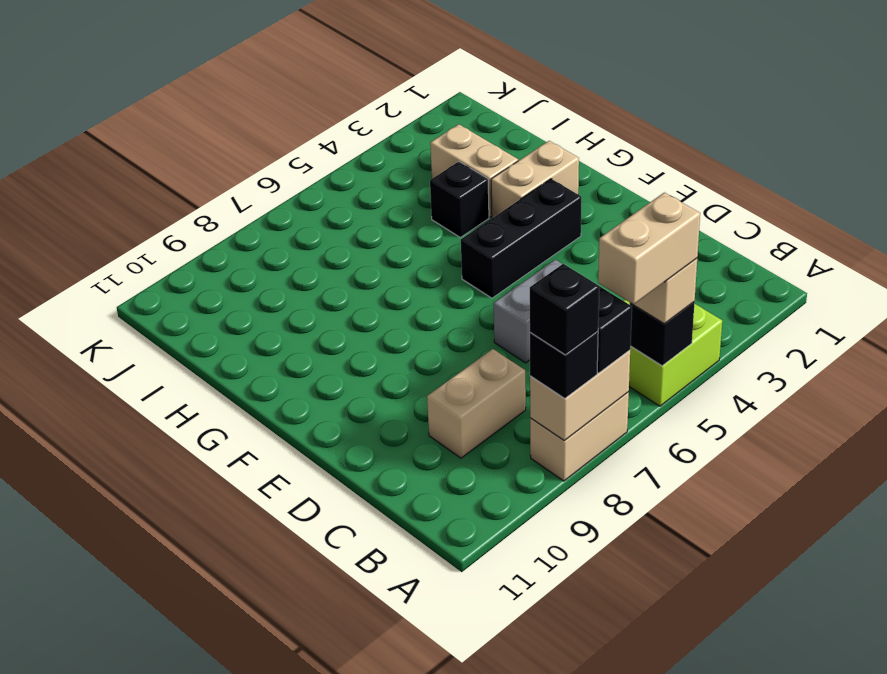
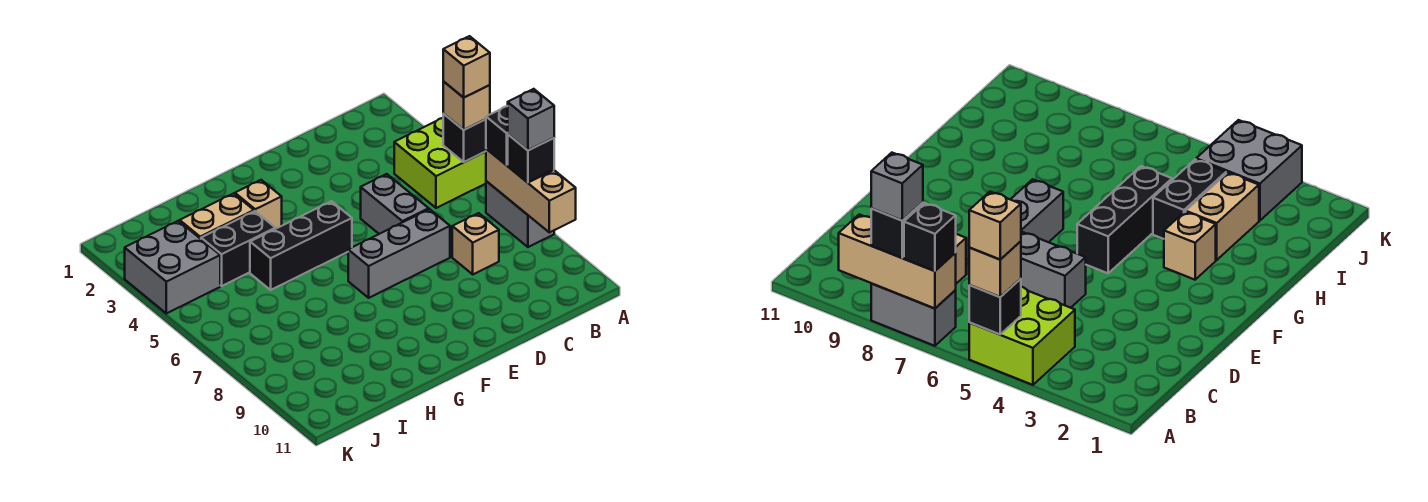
tan brick A5:A6 level 4 -> tan brick A5 level 4
tan brick A7:A8 level 1 -> grey brick A7:A8 level 1
tan brick A7:A8 level 2 -> tan brick A7:A9 level 2
black brick A8 level 4 -> grey brick A8 level 4
tan brick C8:C9 level 1 -> tan brick C8 level 1
none -> grey brick D7:F7 level 1
black brick F3:F5 level 1 -> black brick F5:H5 level 1
tan brick G2:G3 level 1 -> tan brick G3 level 1
black brick H4 level 1 -> black brick H4:I4 level 1
none -> grey brick J3:K4 level 1

